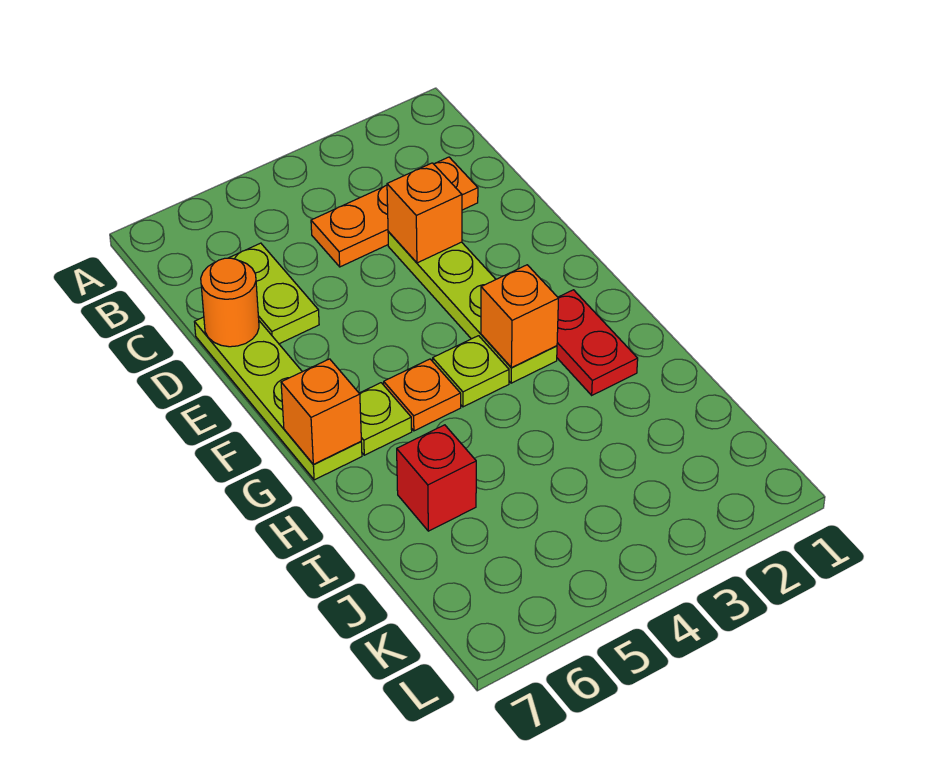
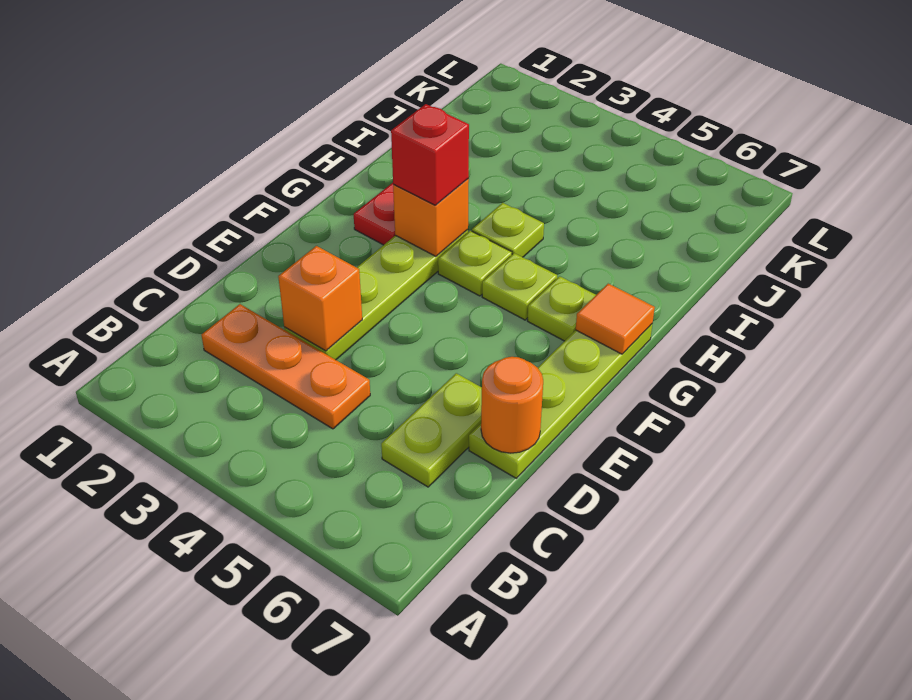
orange plate G5 level 1 -> lime plate G5 level 1
orange brick G7 level 2 -> orange tile G7 level 2
none -> lime plate H4 level 1
red brick I6 level 1 -> red brick G3 level 3

